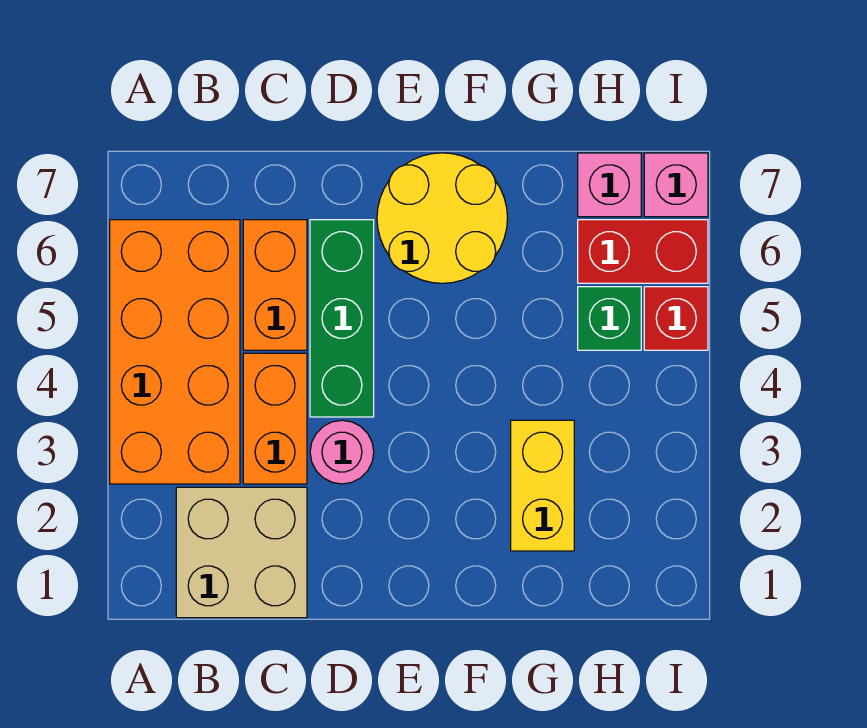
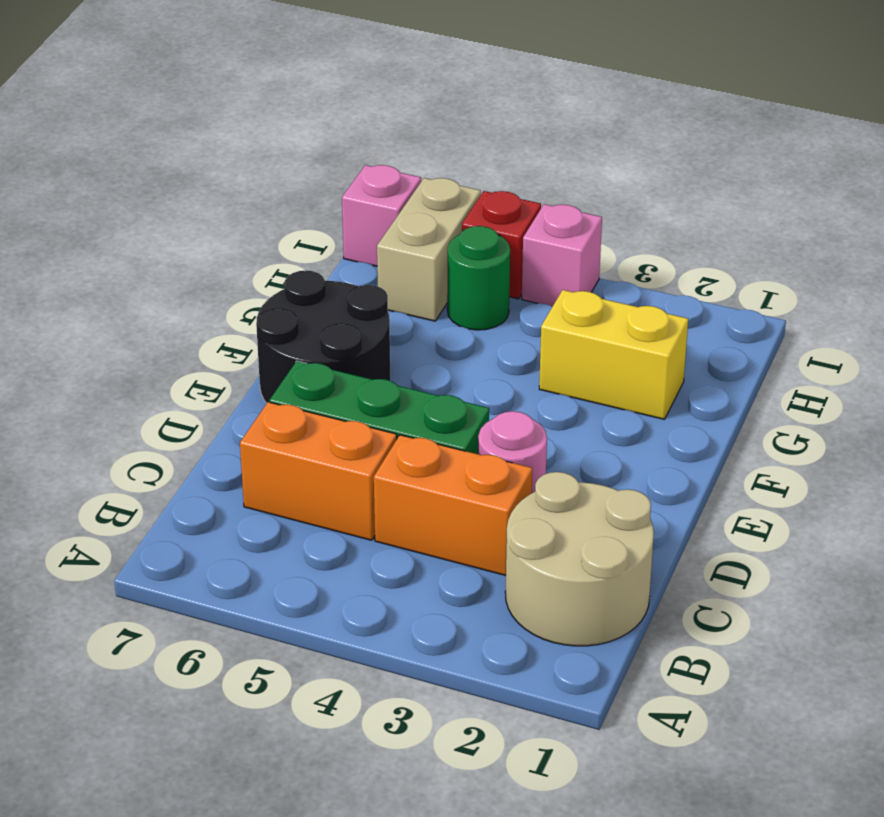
orange brick A3:B6 level 1 -> none
tan brick B1:C2 level 1 -> tan round brick B1:C2 level 1
yellow round brick E6:F7 level 1 -> black round brick E6:F7 level 1
green brick H5 level 1 -> green round brick H5 level 1
red brick H6:I6 level 1 -> tan brick H6:I6 level 1
pink brick H7 level 1 -> pink brick I4 level 1

